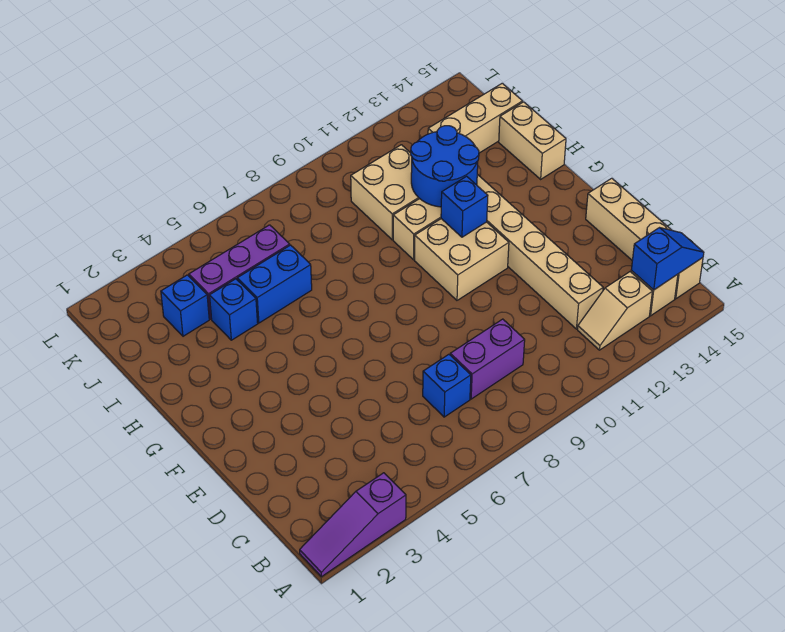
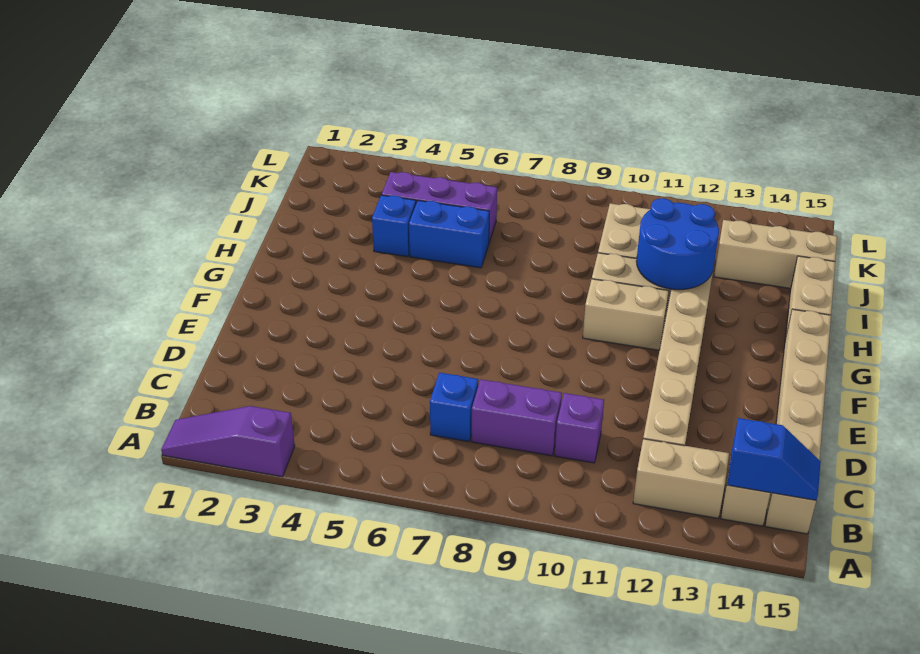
tan slope B12:B13 level 1 top 13 -> tan brick B12:B13 level 1
tan brick B15:E15 level 1 -> tan brick B15:G15 level 1
none -> purple brick C10 level 1
tan brick F10:G11 level 1 -> tan brick G10:G11 level 1
blue brick G11 level 2 -> none
blue brick J3 level 1 -> none

